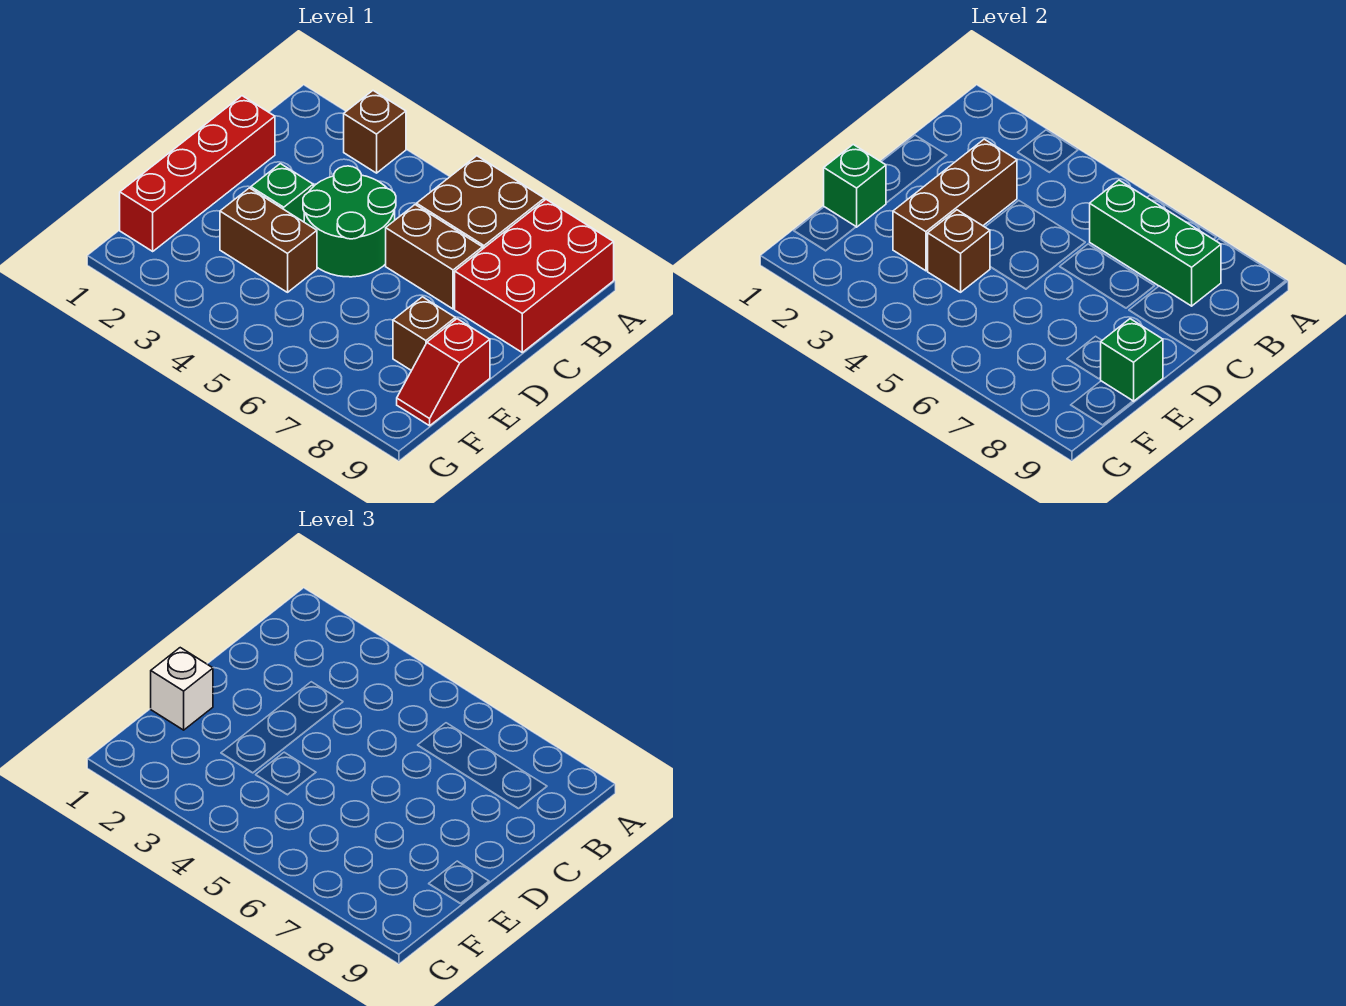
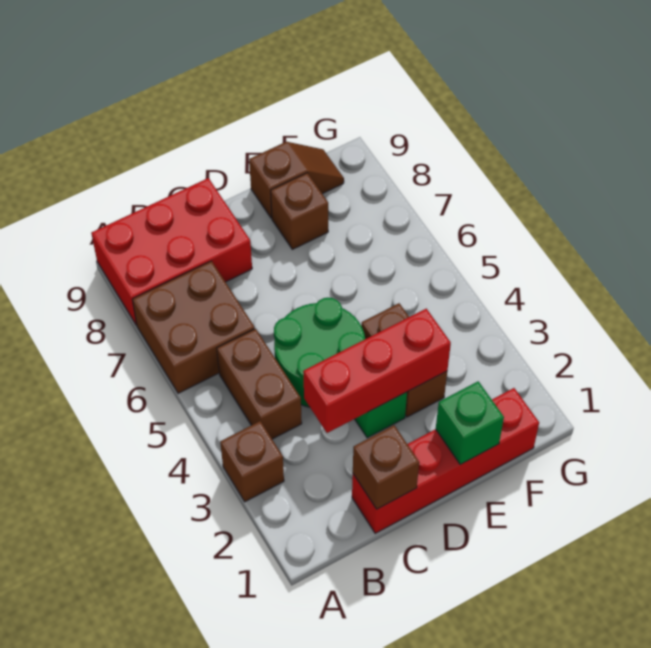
green brick B6:B8 level 2 -> none
brown brick C3:E3 level 2 -> red brick C3:E3 level 2
brown brick C6:C7 level 1 -> brown brick B4:B5 level 1
white brick E1 level 3 -> none
brown brick E4 level 2 -> brown brick C1 level 2
red slope E9:F9 level 1 top E -> brown slope E9:F9 level 1 top E
green brick E9 level 2 -> none

